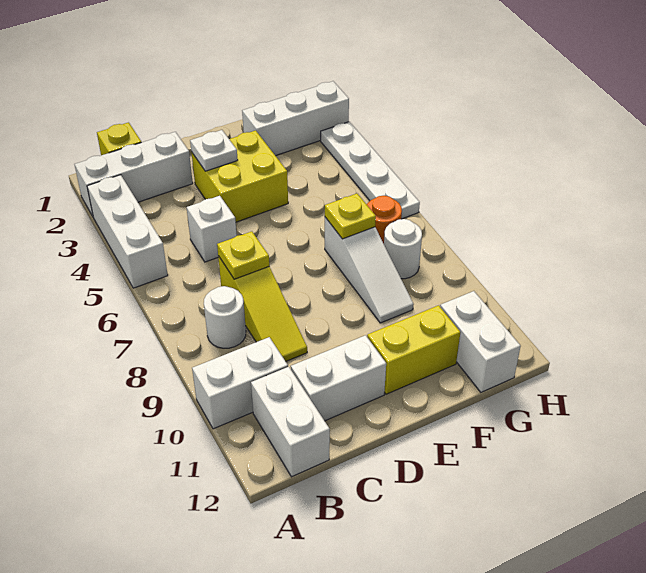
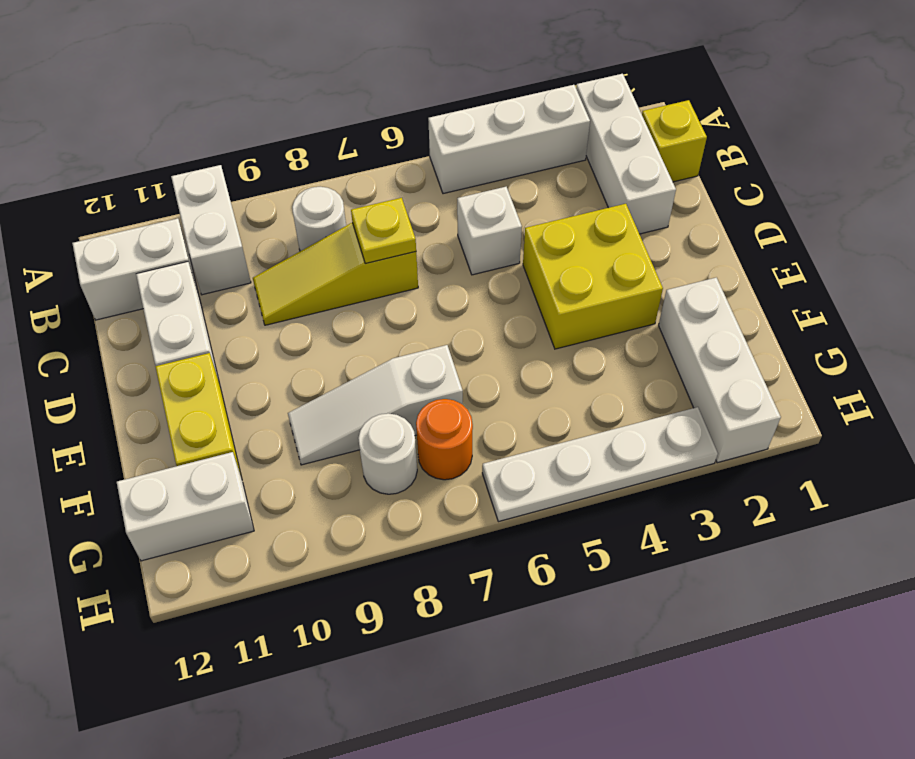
white plate D3 level 2 -> none
yellow plate F7 level 2 -> none

